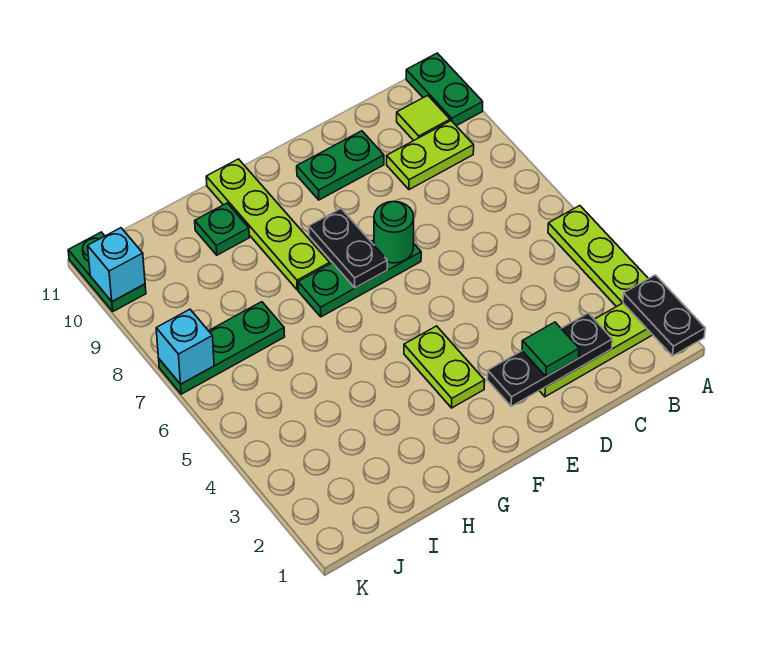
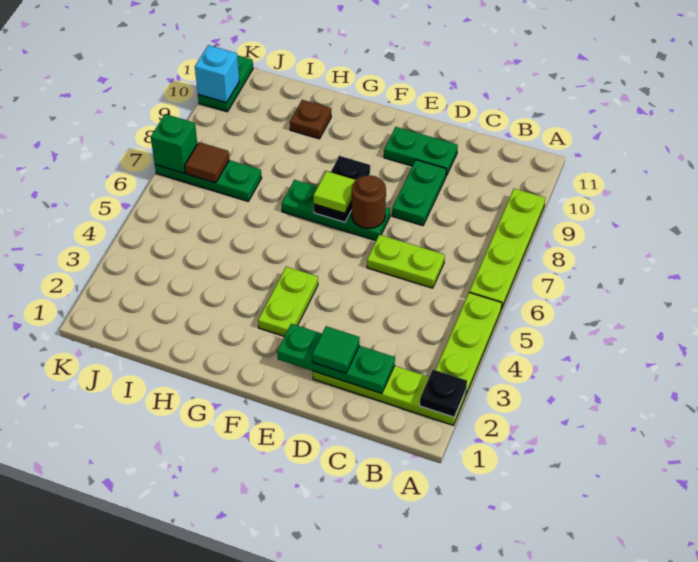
black plate A1:A2 level 2 -> black plate A2 level 2
green plate A10:A11 level 1 -> green plate D8:D9 level 1
lime plate B9:C9 level 1 -> lime plate C6:D6 level 1
lime tile B10 level 1 -> lime tile F7 level 3
black plate C2:E2 level 2 -> green plate C2:E2 level 2
green round brick E7 level 2 -> brown round brick E7 level 2
lime plate G8:G11 level 1 -> lime plate A6:A9 level 1
green plate H10 level 1 -> brown plate H10 level 1
none -> brown tile J7 level 2
cyan brick K7 level 2 -> green brick K7 level 2

